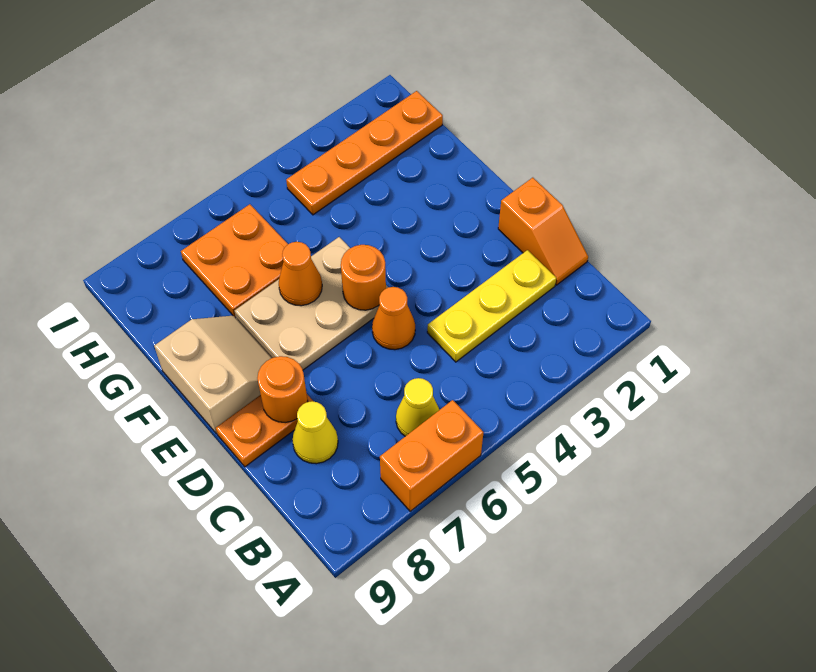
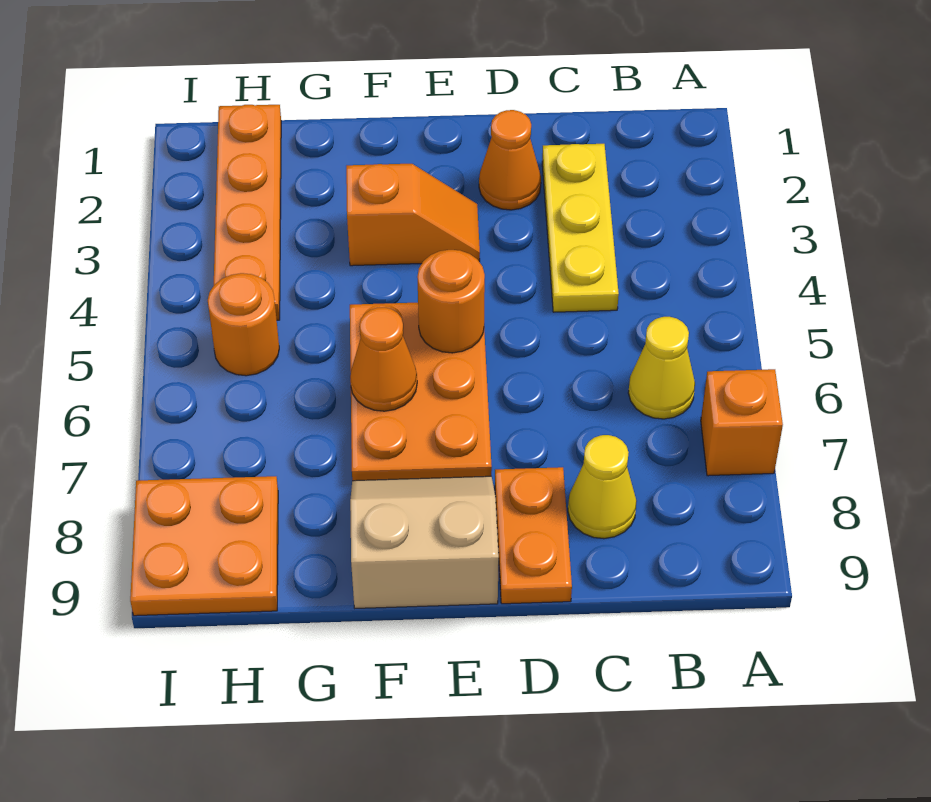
orange brick A6:A7 level 1 -> orange brick A7 level 1
orange slope C1:D1 level 1 top D -> orange slope E3:F3 level 1 top F
orange cone D5 level 1 -> orange cone D2 level 1
orange round brick D8 level 2 -> orange round brick H5 level 1
tan plate E5:F7 level 1 -> orange plate E5:F7 level 1
orange plate G6:H7 level 1 -> orange plate H8:I9 level 1

